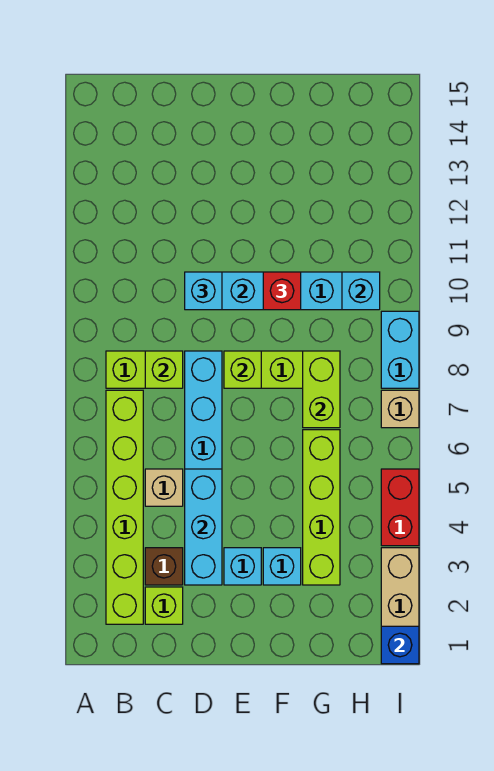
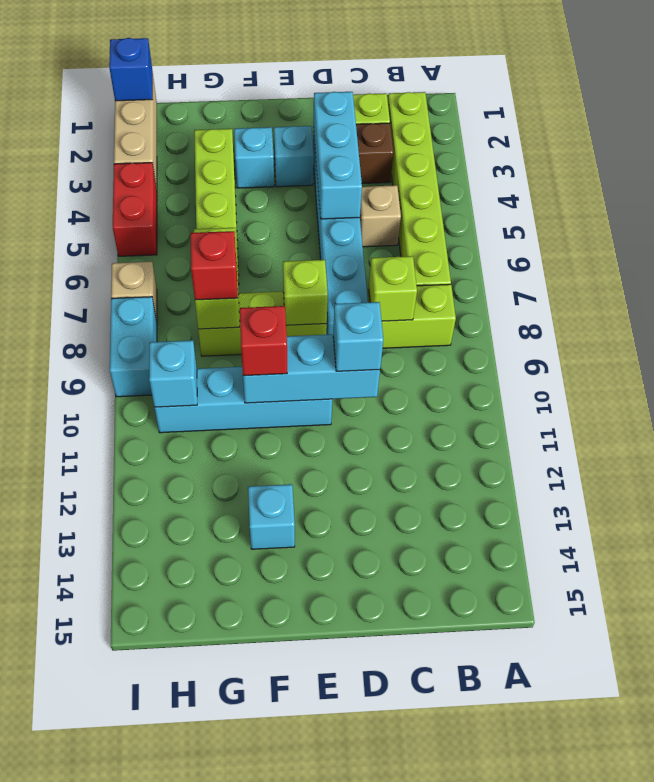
none -> cyan brick F13 level 1
none -> red brick G8 level 3

